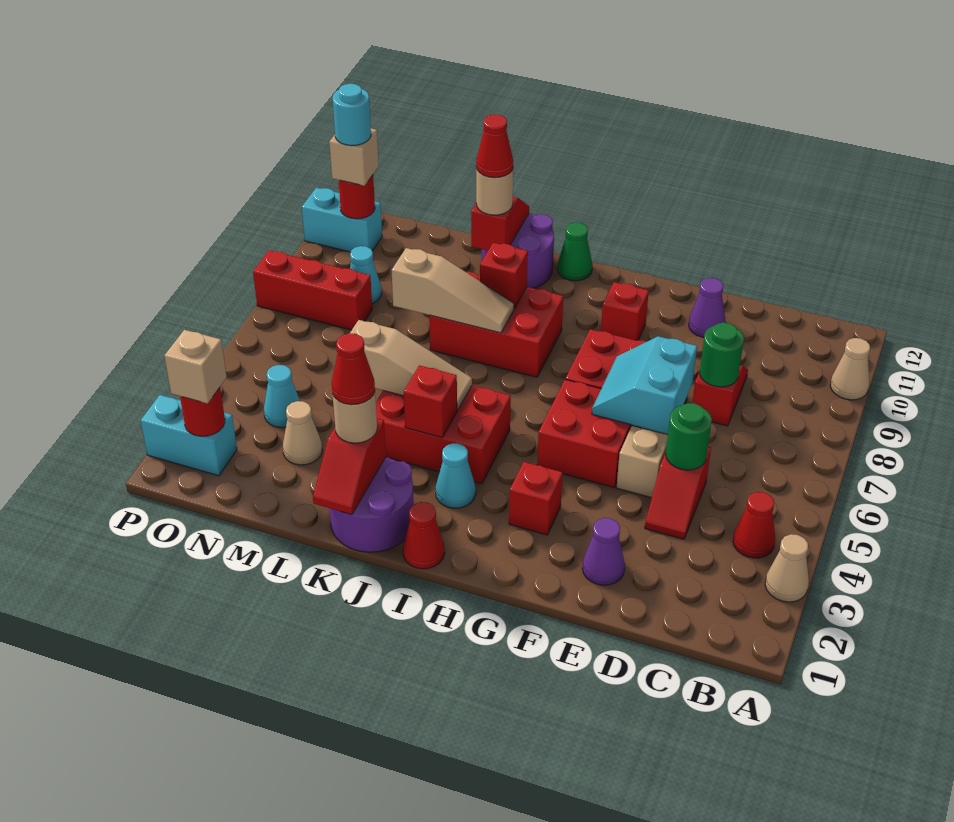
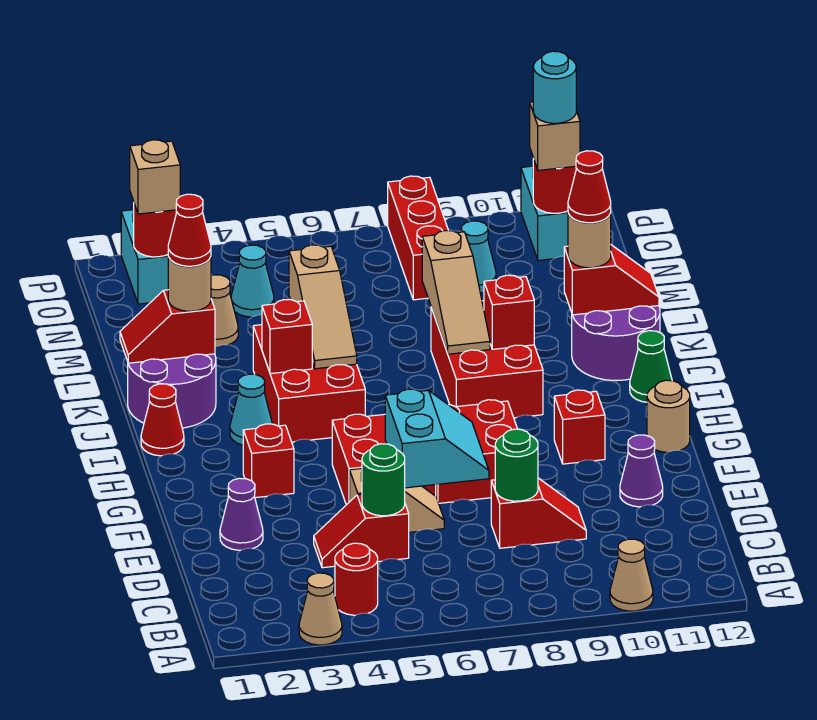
red cone B4 level 1 -> red round brick B4 level 1
cyan slope E6:F7 level 2 top E -> cyan slope E6:F7 level 2 top 6
none -> tan round brick G12 level 1

